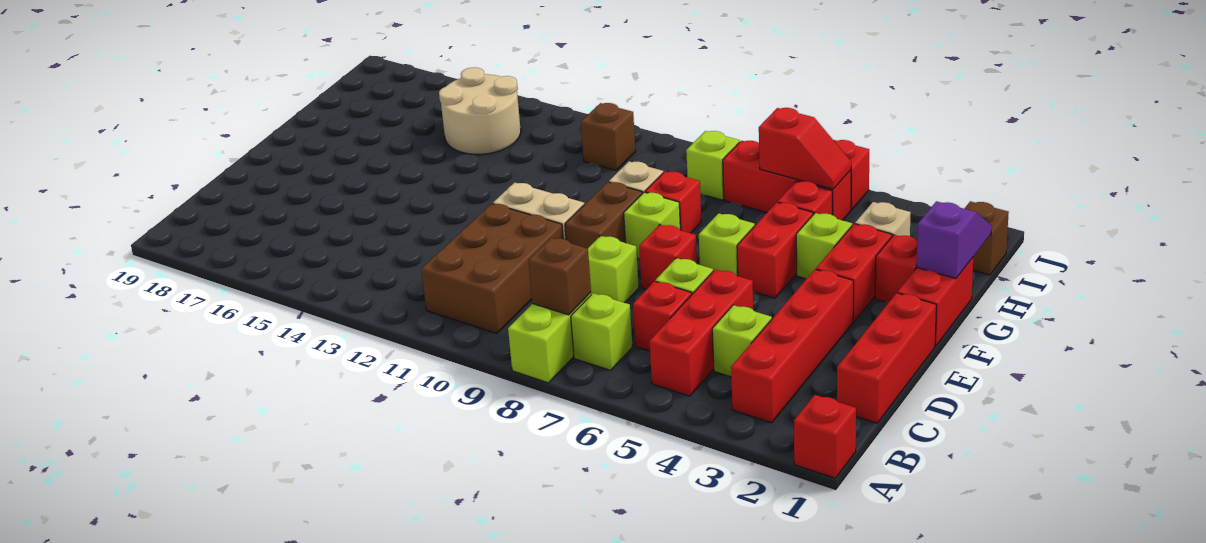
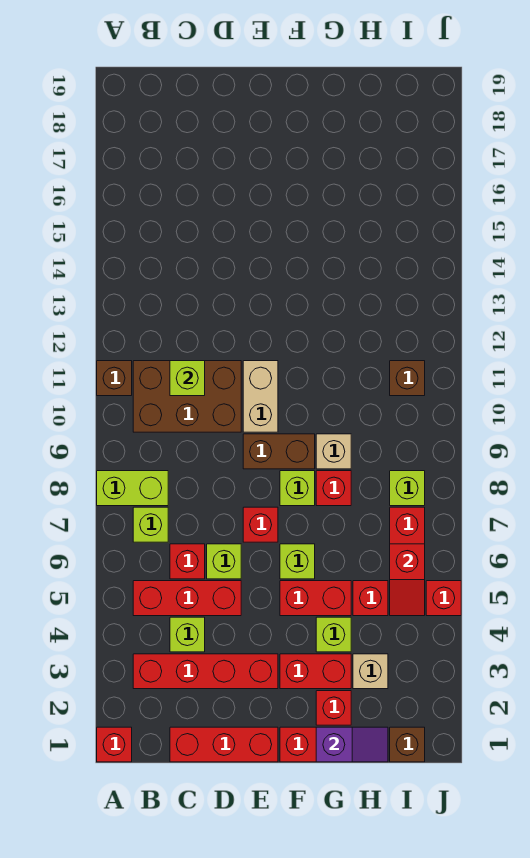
brown brick B8 level 2 -> brown brick A11 level 1
lime brick D8 level 1 -> lime brick C11 level 2
tan round brick H14:I15 level 1 -> none

